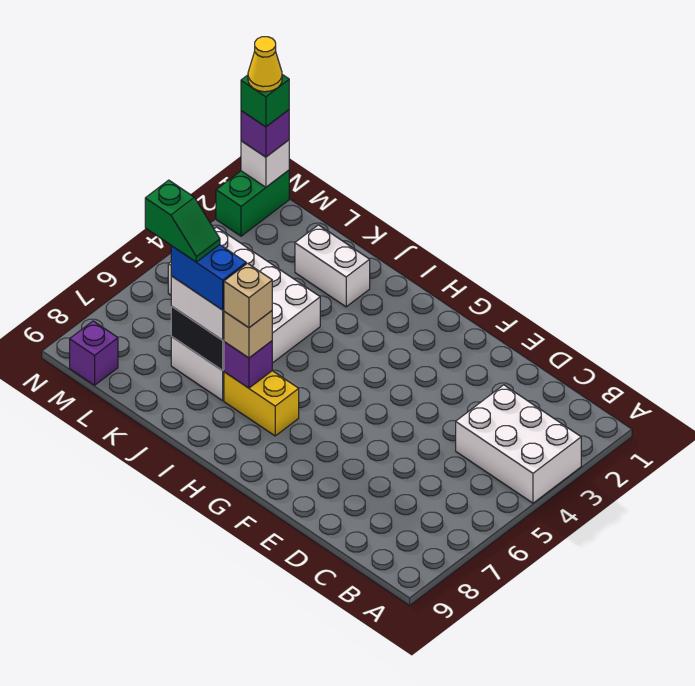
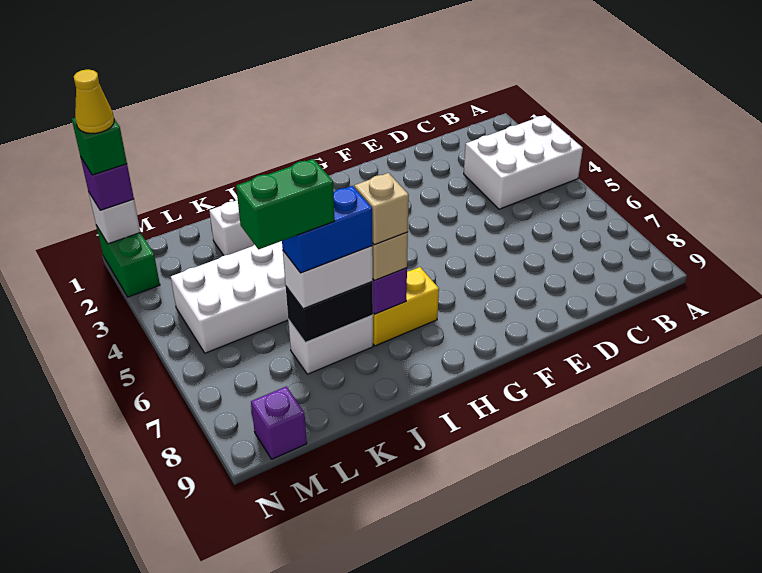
green slope K7:L7 level 5 top L -> green brick K7:L7 level 5

